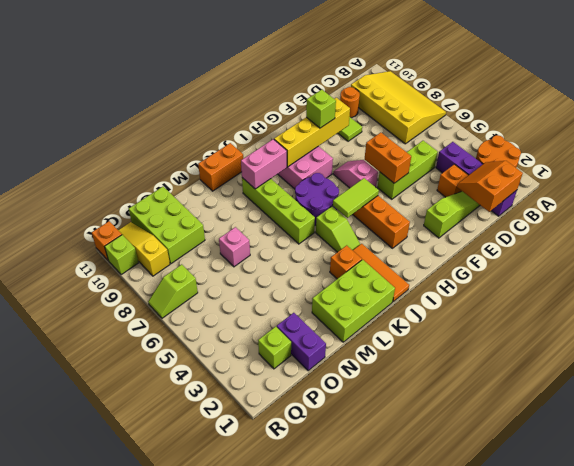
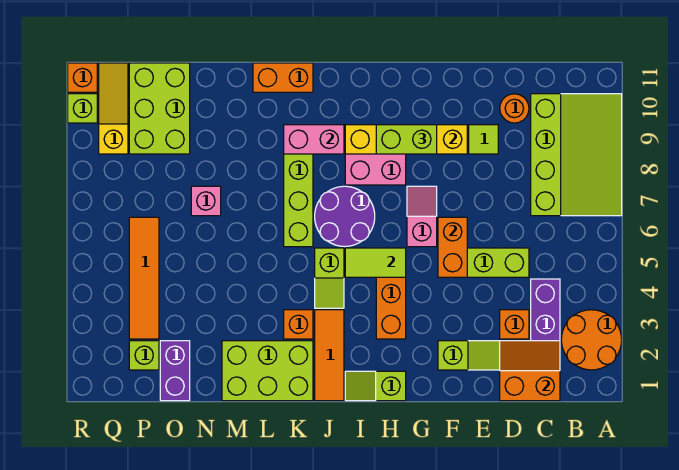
yellow slope A7:C10 level 1 top C -> lime slope A7:C10 level 1 top C
lime brick G9 level 3 -> lime brick G9:H9 level 3
none -> orange tile P3:P6 level 1
lime slope Q7:R7 level 1 top Q -> lime slope H1:I1 level 1 top H

